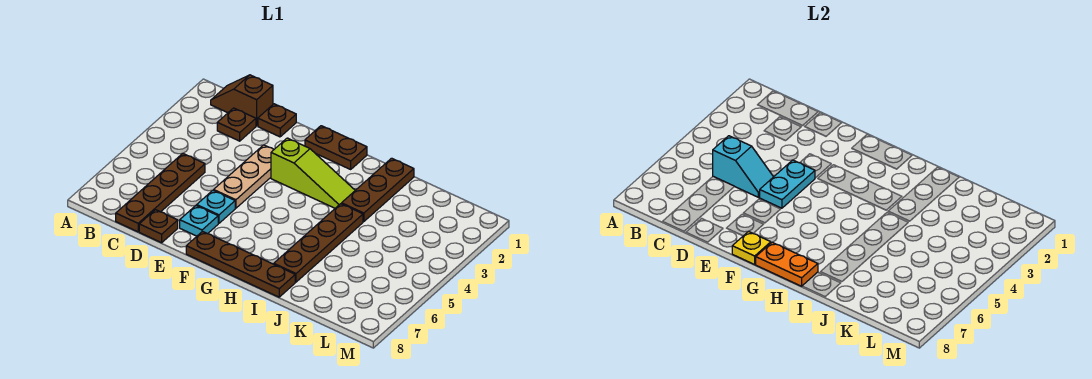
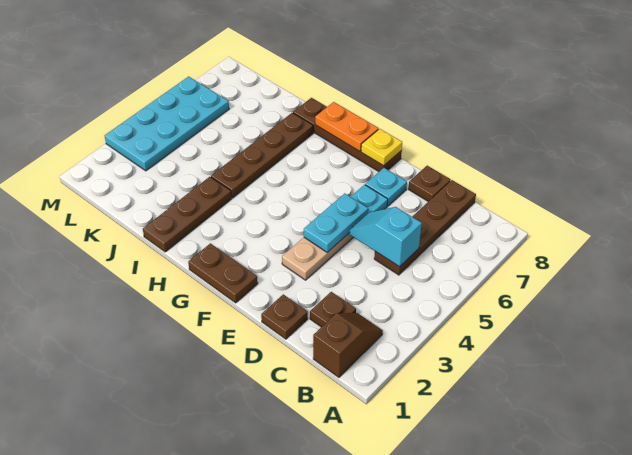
brown slope B1:C1 level 1 top C -> brown slope B1:B2 level 1 top 1
lime slope F3:H3 level 1 top F -> none
none -> cyan plate L3:M6 level 1

